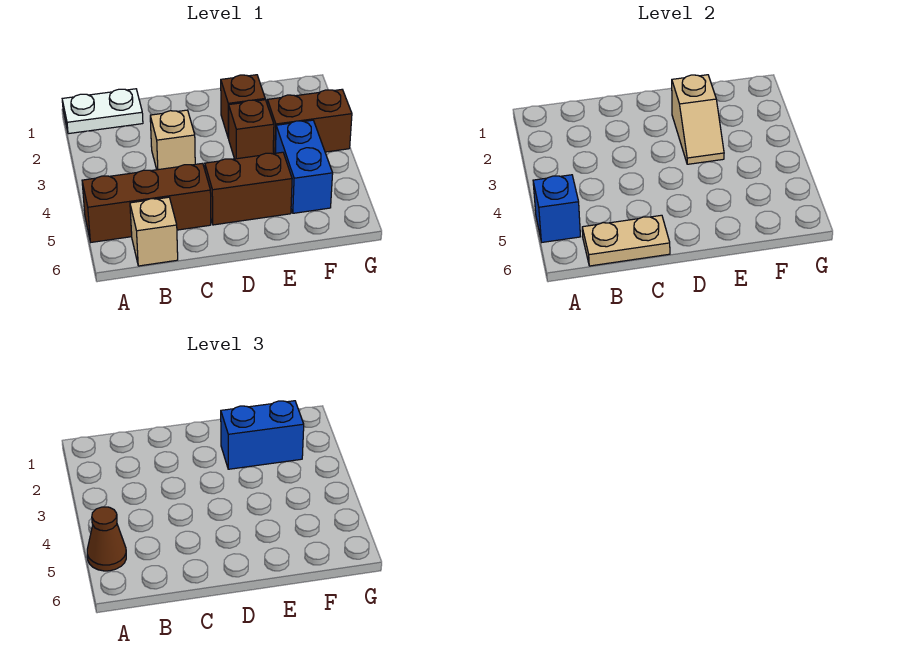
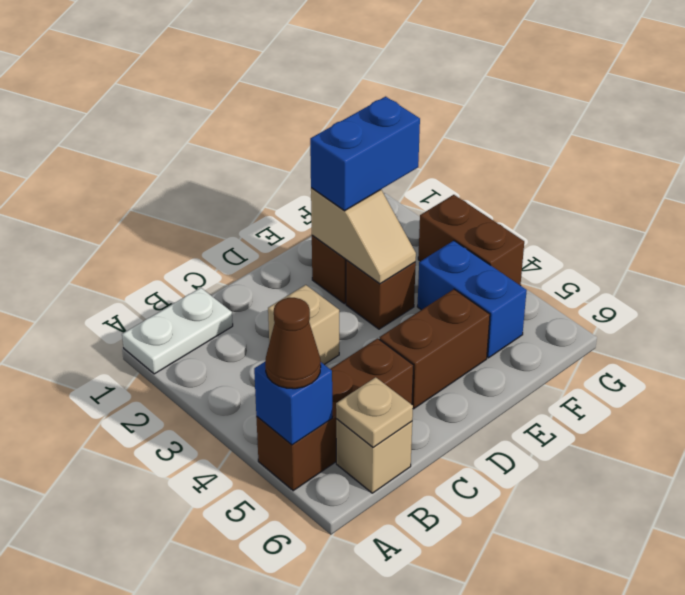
tan plate B6:C6 level 2 -> tan plate B6 level 2
brown brick F3:G3 level 1 -> brown brick G3:G4 level 1

